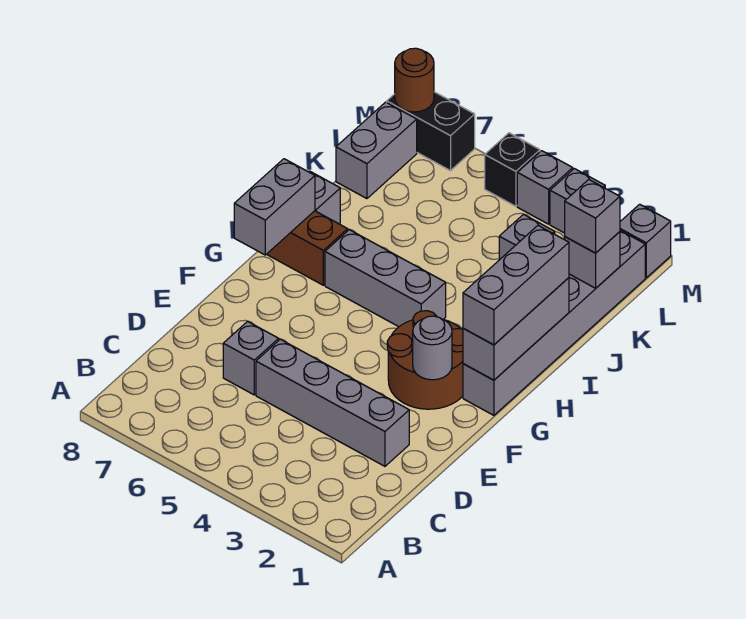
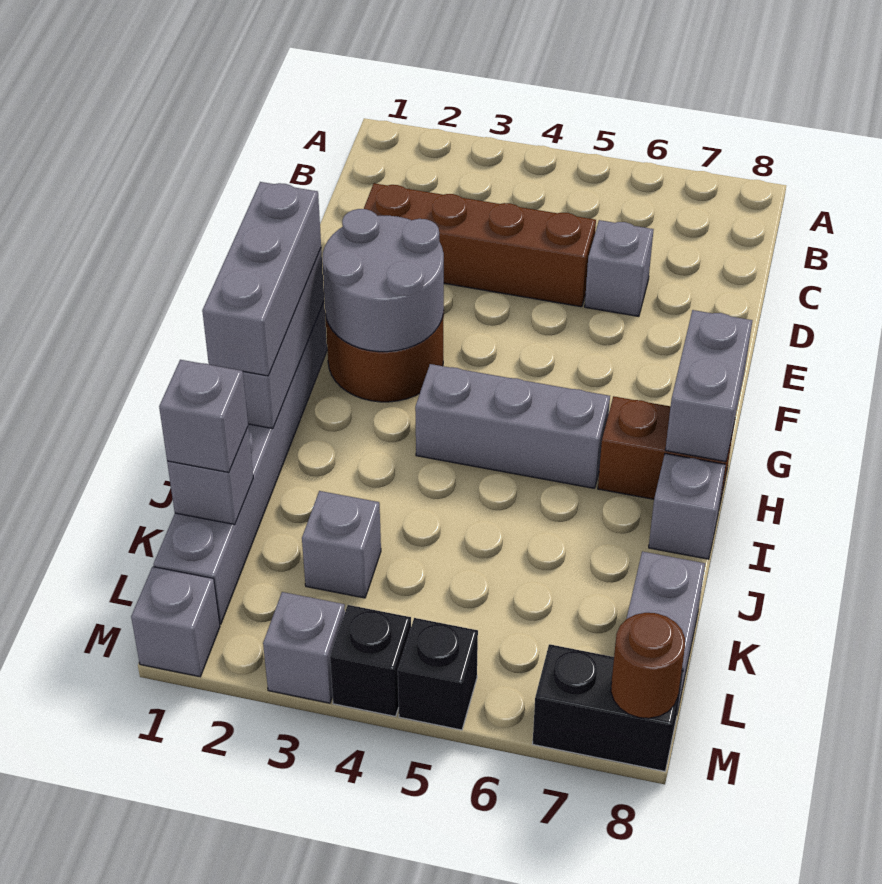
grey brick D2:D5 level 1 -> brown brick D2:D5 level 1
grey round brick F2 level 2 -> grey round brick F2:G3 level 2
grey brick M4 level 1 -> black brick M4 level 1

